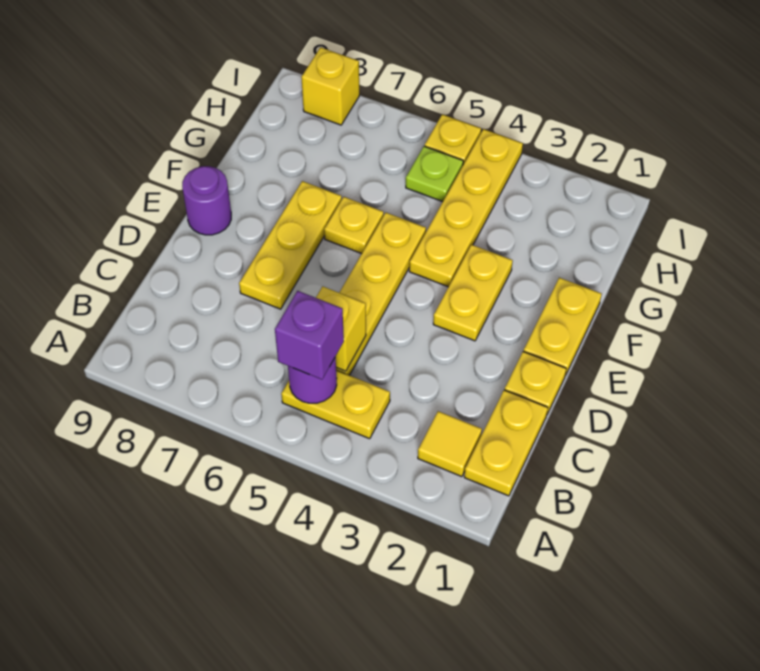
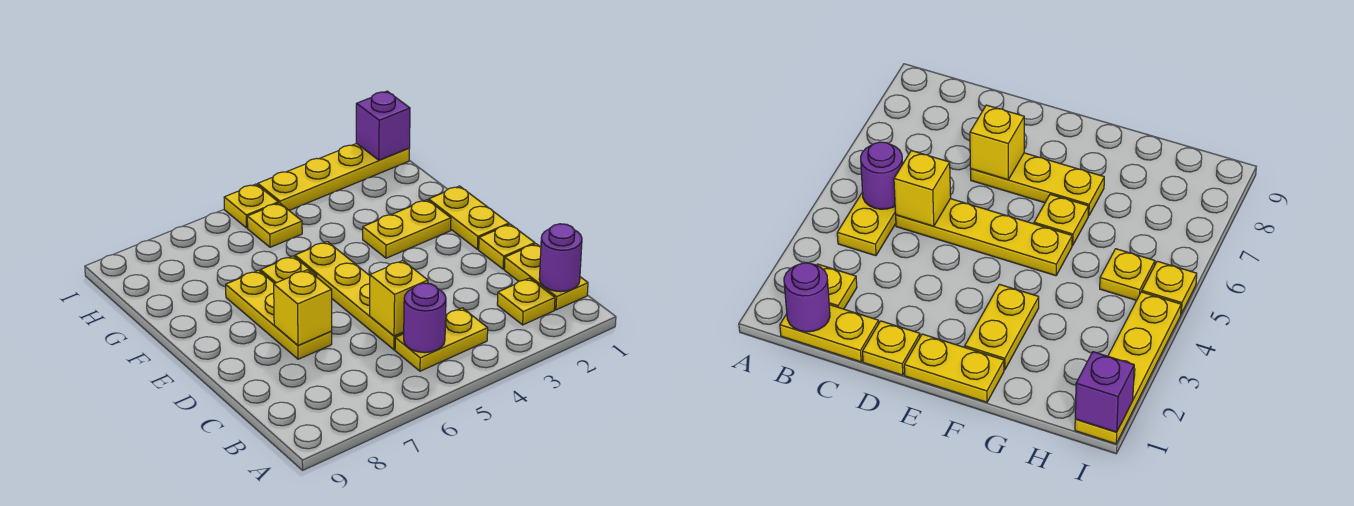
yellow tile B2 level 1 -> yellow plate B2 level 1
purple brick B5 level 3 -> purple brick I1 level 2
yellow plate E3:F3 level 1 -> yellow plate F2:F3 level 1
purple round brick E9 level 1 -> purple round brick B1 level 2
yellow plate F4:I4 level 1 -> yellow plate I1:I4 level 1
lime plate H5 level 1 -> yellow plate H5 level 1
yellow brick I8 level 1 -> yellow brick D7 level 2

